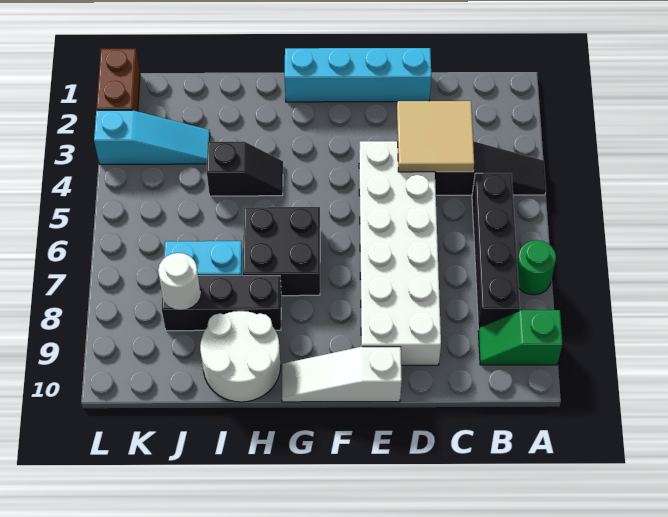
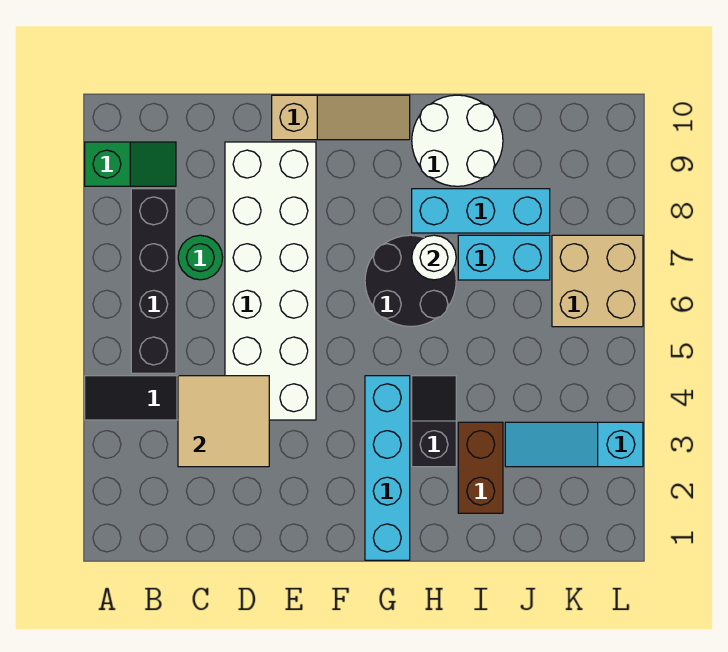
green round brick A7 level 1 -> green round brick C7 level 1
cyan brick D1:G1 level 1 -> cyan brick G1:G4 level 1
white slope E10:G10 level 1 top E -> tan slope E10:G10 level 1 top E
black brick G6:H7 level 1 -> black round brick G6:H7 level 1
black slope H4:I4 level 1 top I -> black slope H3:H4 level 1 top 3
black brick H8:J8 level 1 -> cyan brick H8:J8 level 1
white round brick J8 level 2 -> white round brick H7 level 2
none -> tan brick K6:L7 level 1
brown brick L1:L2 level 1 -> brown brick I2:I3 level 1

